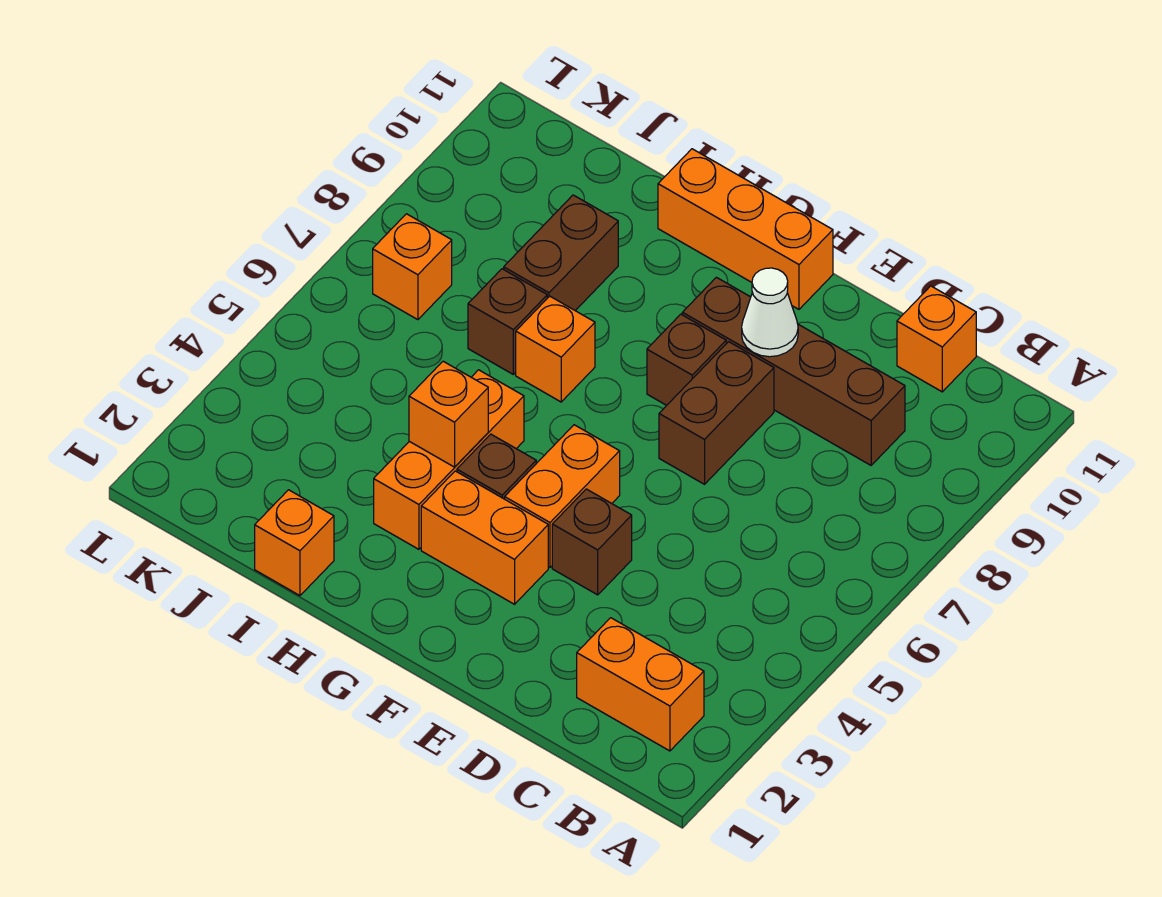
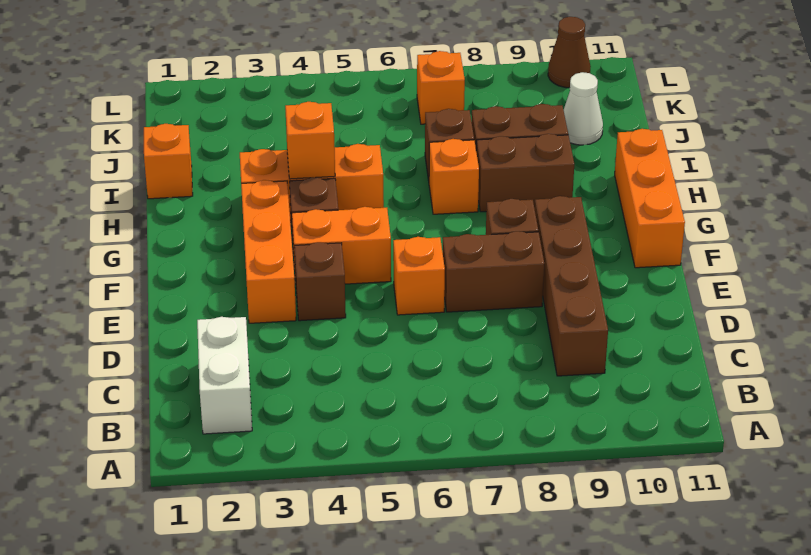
orange brick B2:C2 level 1 -> white brick B2:C2 level 1
orange brick C11 level 1 -> orange brick E6 level 1
white cone E9 level 2 -> white cone J10 level 1
orange brick F3:G3 level 1 -> orange brick E3:G3 level 1
none -> brown brick H8:H9 level 1
none -> brown cone L10 level 1

